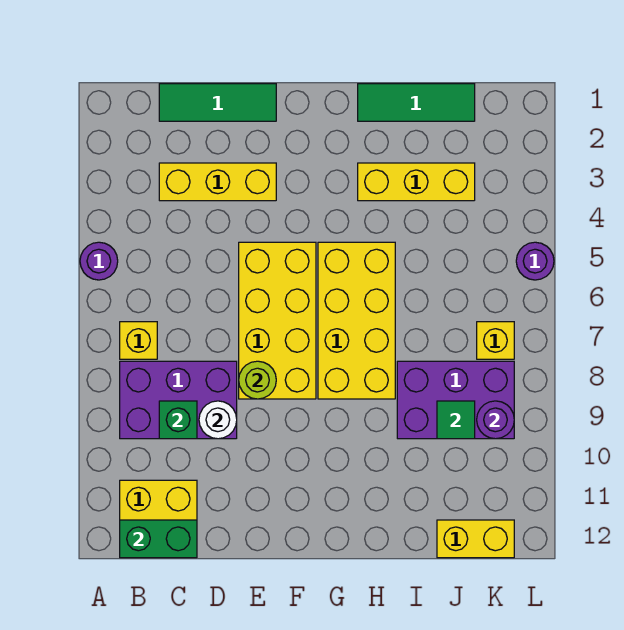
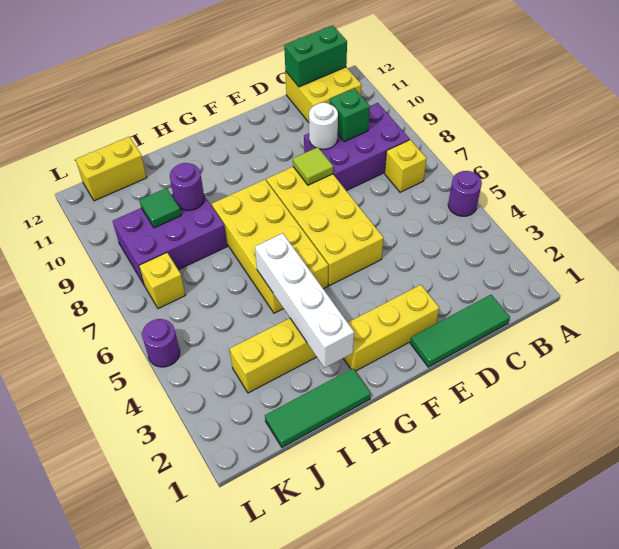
yellow brick C3:E3 level 1 -> yellow brick E2:G2 level 1
lime round brick E8 level 2 -> lime tile E8 level 2
none -> white brick H2:H5 level 2
purple round brick K9 level 2 -> purple round brick I9 level 2

